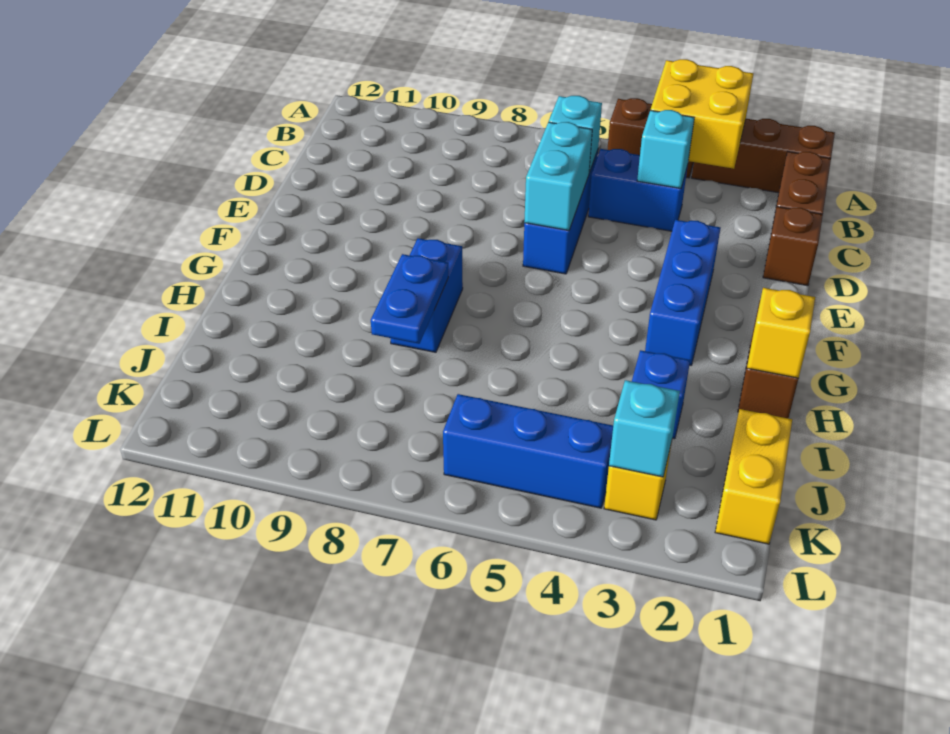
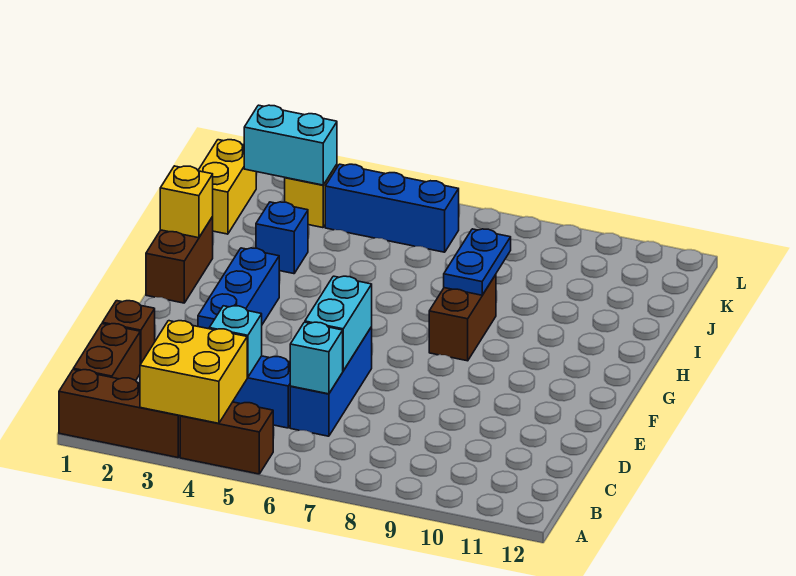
blue brick G8:H8 level 1 -> brown brick G8:H8 level 1
cyan brick K3 level 2 -> cyan brick K2:K3 level 2

